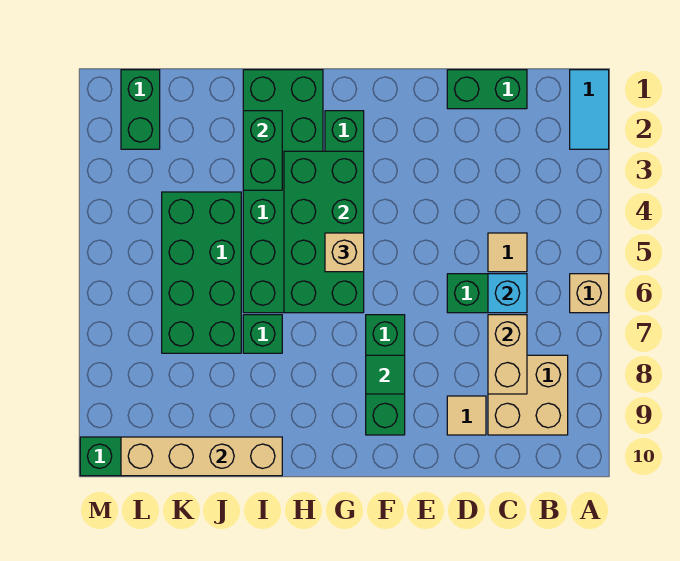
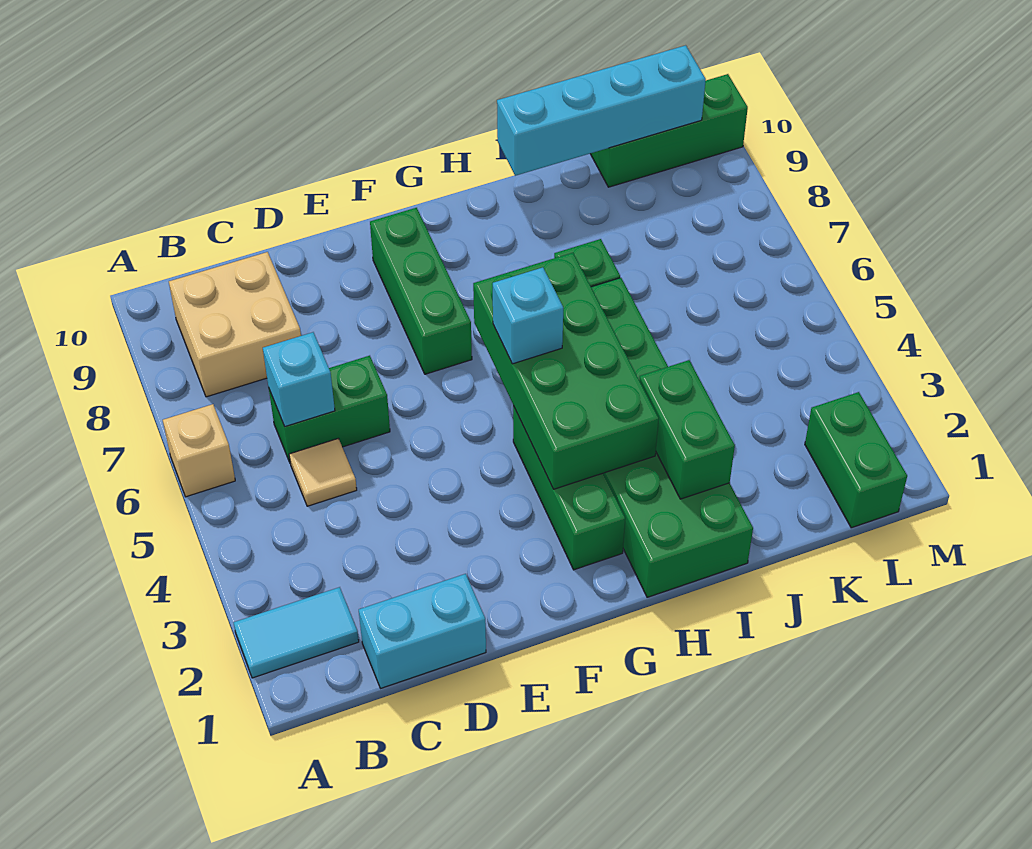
cyan tile A1:A2 level 1 -> cyan tile A2:B2 level 1
green brick C1:D1 level 1 -> cyan brick C1:D1 level 1
tan brick C7:C8 level 2 -> none
tan tile D9 level 1 -> none
green tile F8 level 2 -> none
tan brick G5 level 3 -> cyan brick G5 level 3
tan brick I10:L10 level 2 -> cyan brick I10:L10 level 2
green brick J4:K7 level 1 -> none

